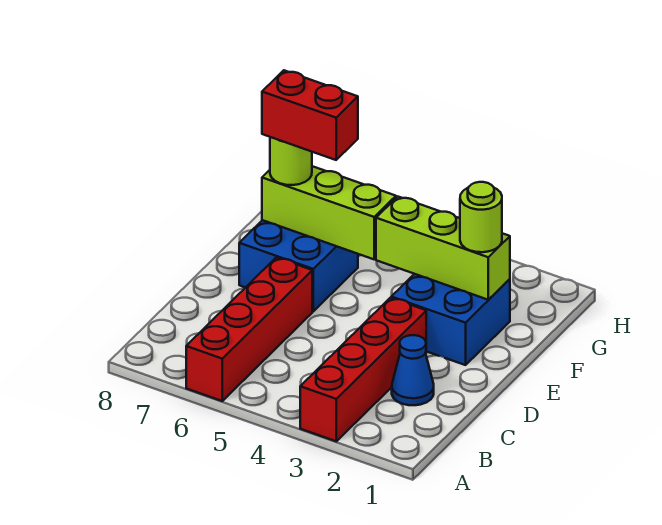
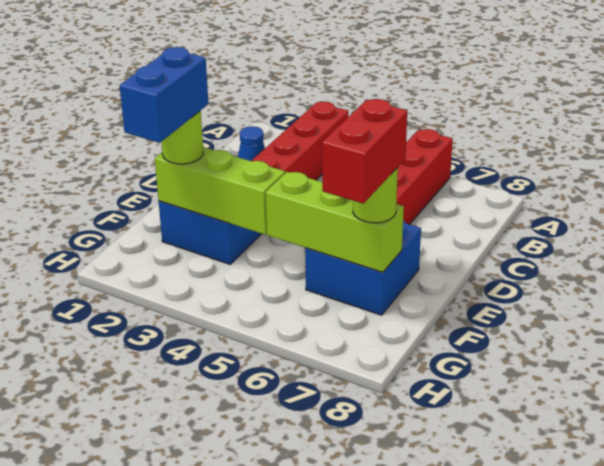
none -> blue brick F2:G2 level 4
red brick F6:F7 level 4 -> red brick F7:G7 level 4

